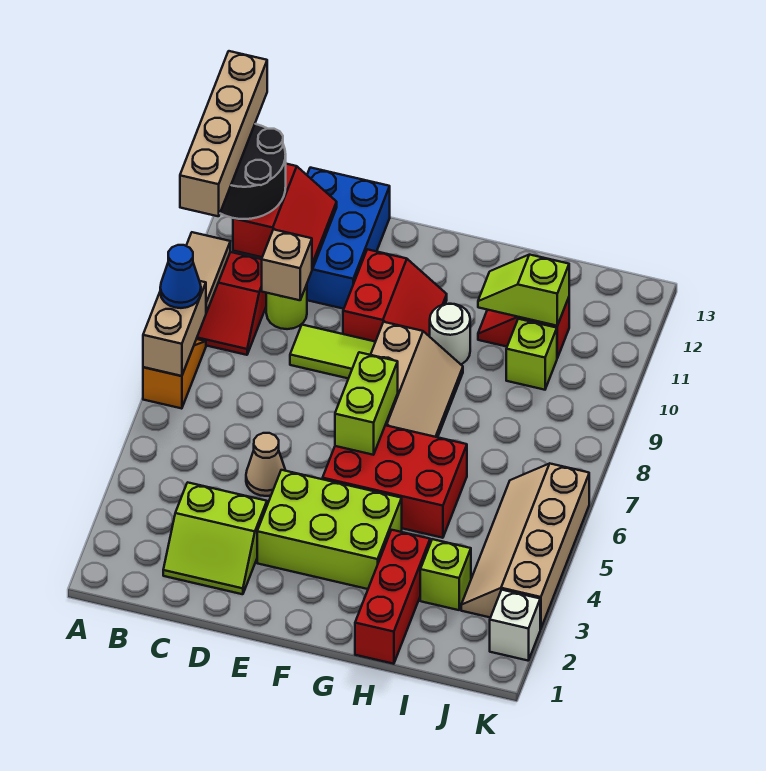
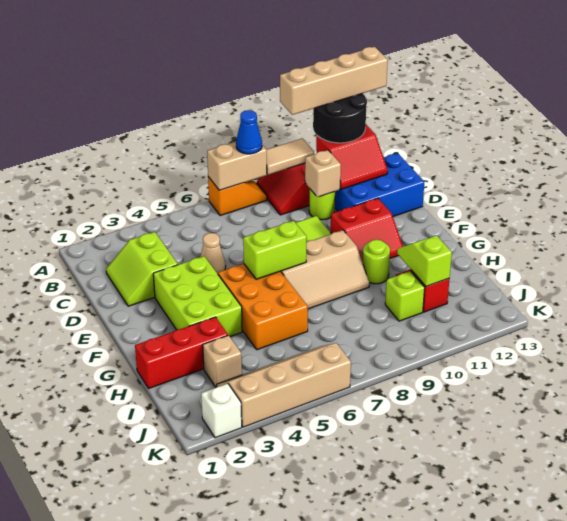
red brick F5:H6 level 1 -> orange brick F5:H6 level 1
white round brick G10 level 1 -> lime round brick G10 level 1
lime brick I3 level 1 -> tan brick I3 level 1

